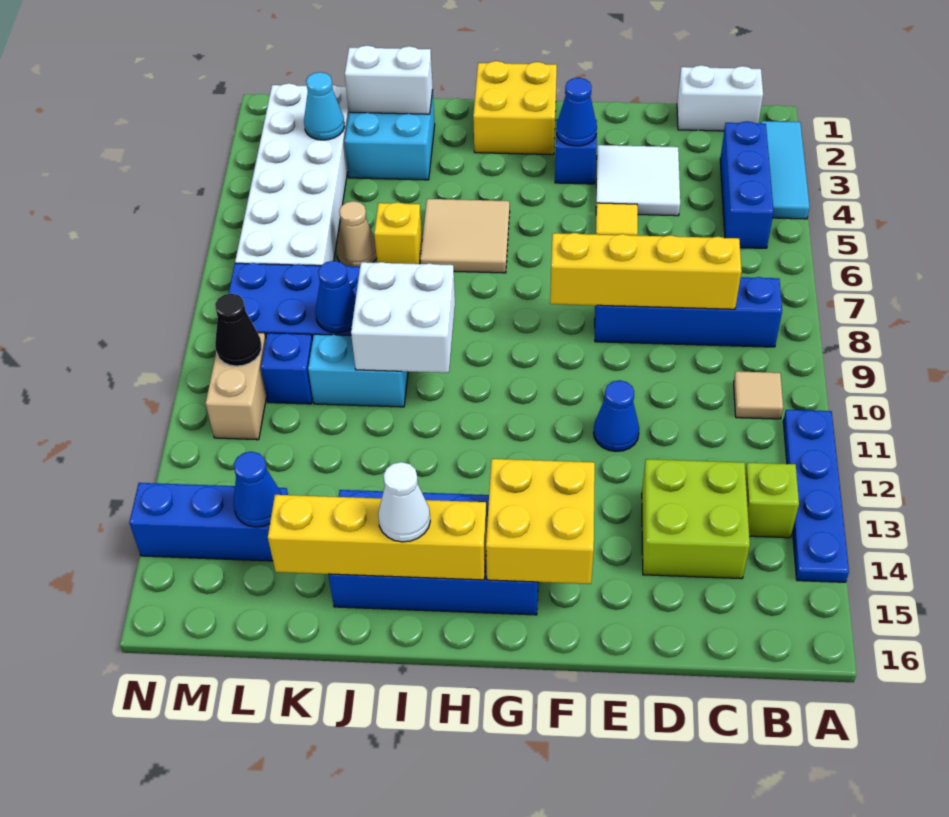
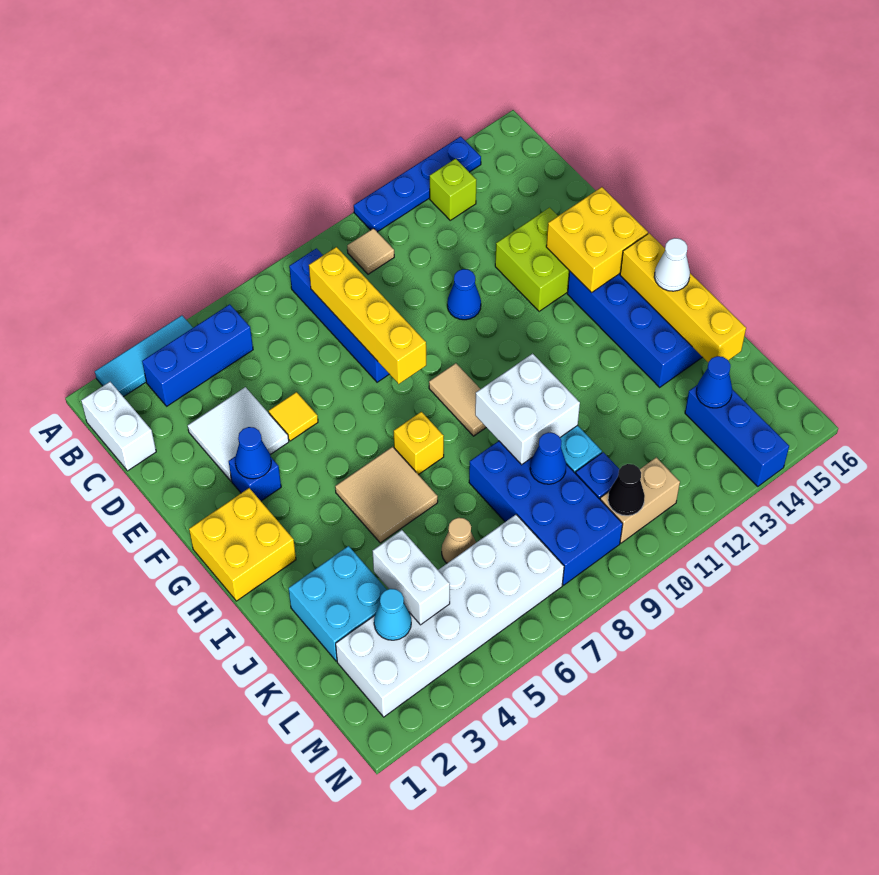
lime brick C13:D14 level 1 -> lime brick E13:F14 level 1
none -> tan tile G9:H9 level 1
white brick J2:K2 level 2 -> white brick K4:L4 level 2
yellow brick J6 level 1 -> yellow brick H7 level 1

